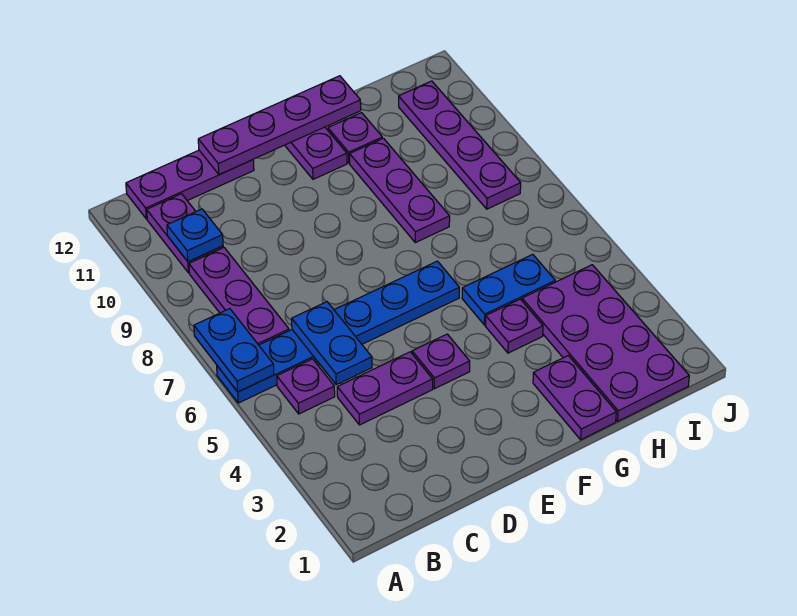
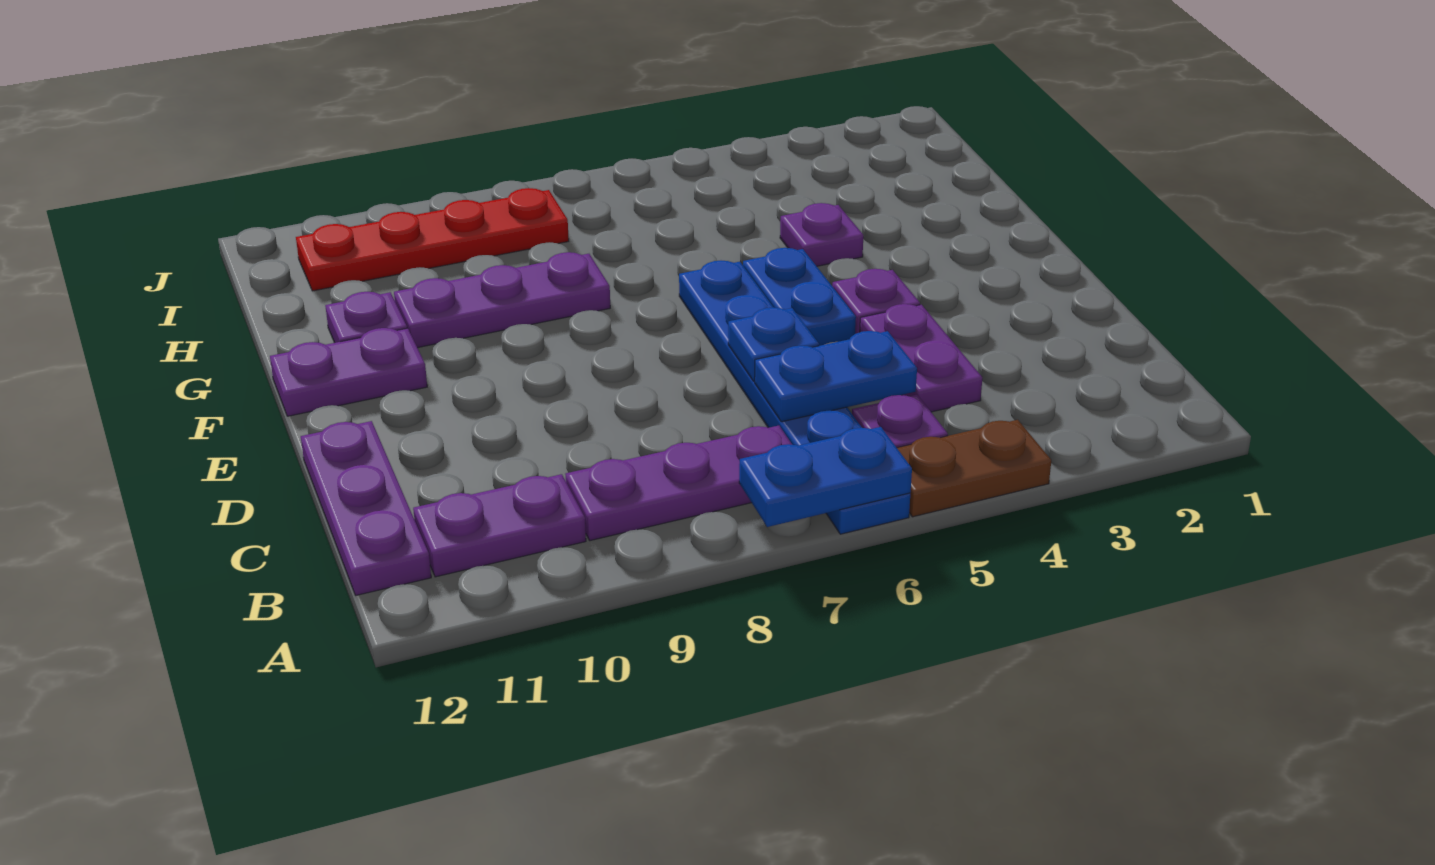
none -> brown plate A4:A5 level 1
blue plate B10 level 2 -> blue plate D6 level 2
purple plate D12:G12 level 2 -> none
purple plate G1:G2 level 1 -> none
blue plate G5:H5 level 1 -> blue plate E5:F5 level 1
purple plate H1:I4 level 1 -> none
purple plate I8:I11 level 1 -> red plate I8:I11 level 1

